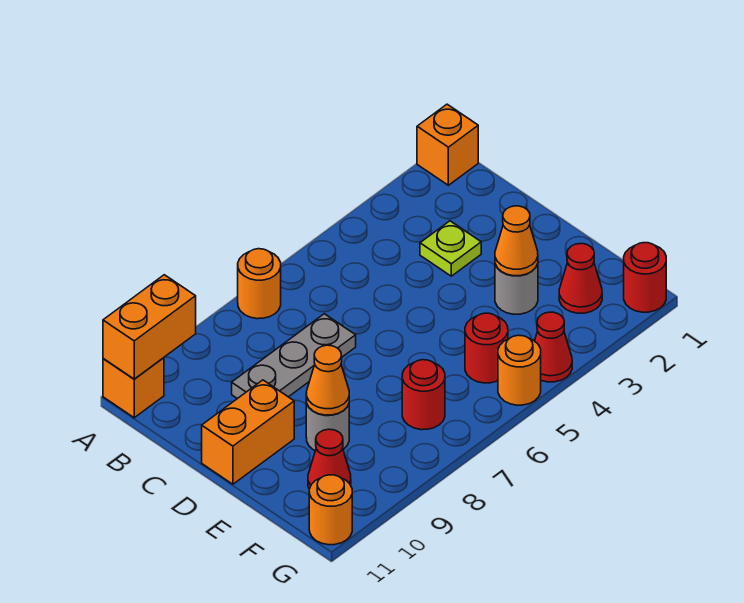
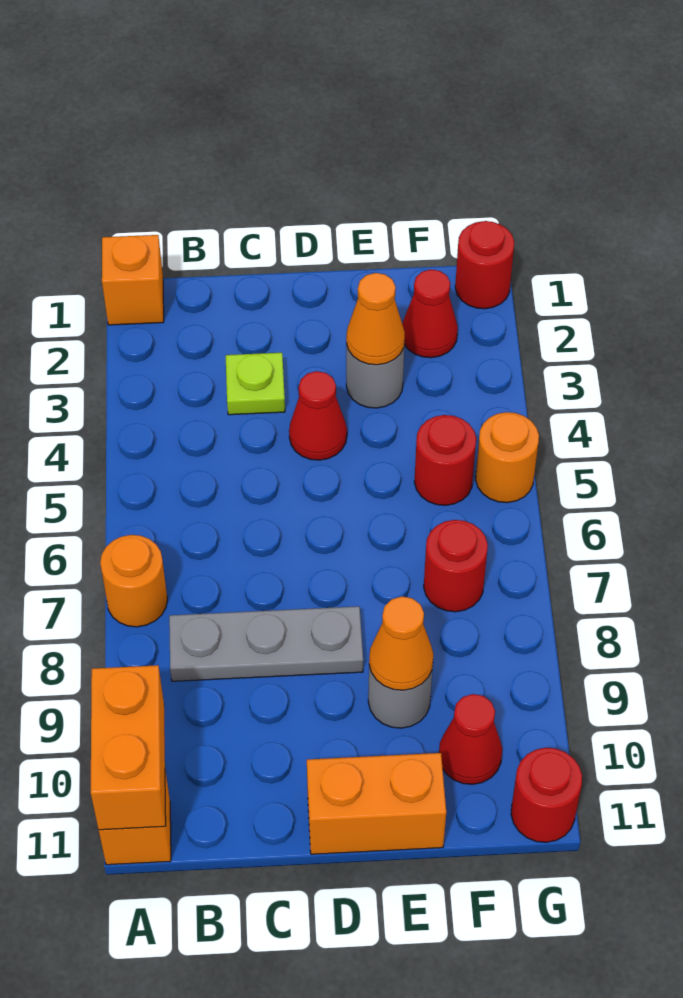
grey plate C7:C9 level 1 -> grey plate B8:D8 level 1
orange brick D10:D11 level 1 -> orange brick D11:E11 level 1
red cone G4 level 1 -> red cone D4 level 1
orange round brick G11 level 1 -> red round brick G11 level 1

